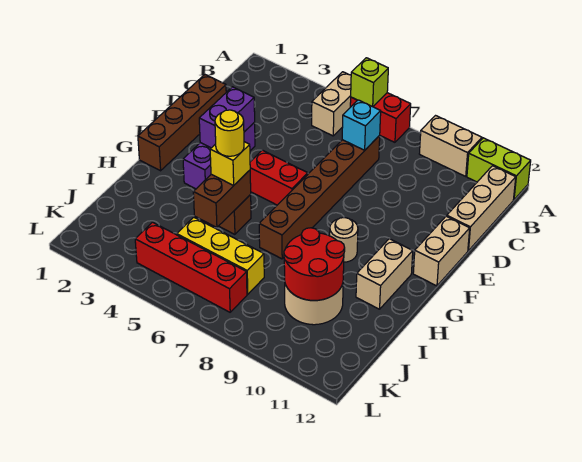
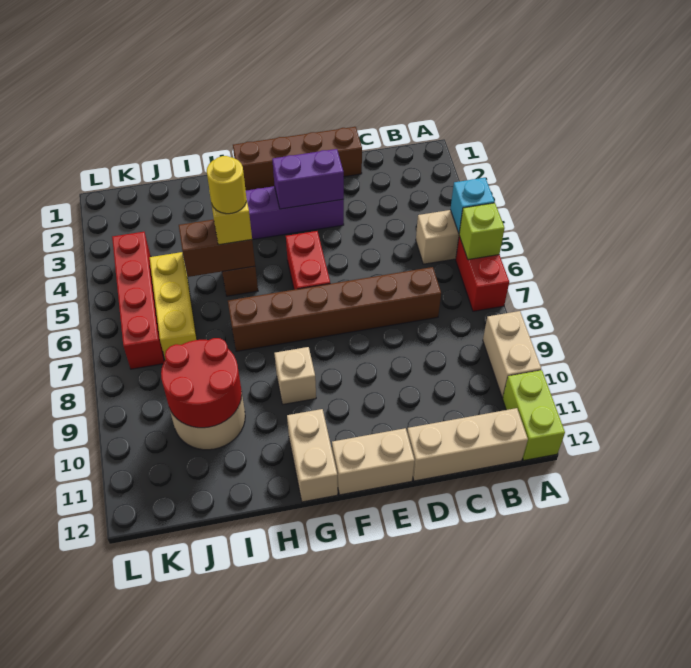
cyan brick C7 level 2 -> cyan brick A5 level 2
tan round brick G9 level 1 -> tan brick G9 level 1
tan brick G11:H11 level 1 -> tan brick G11:G12 level 1

